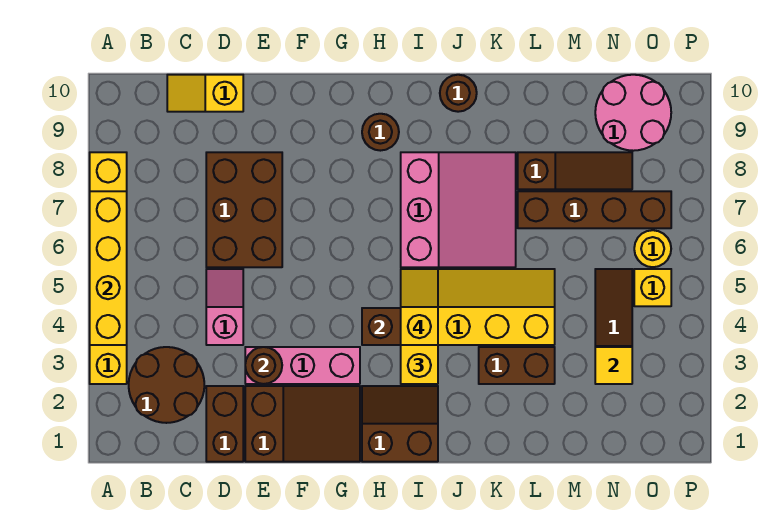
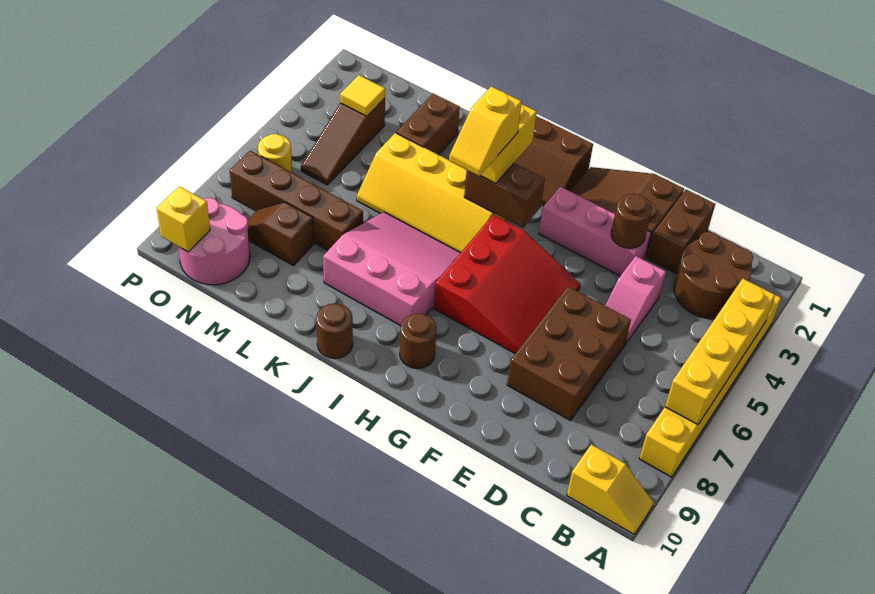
yellow slope C10:D10 level 1 top D -> yellow slope A10:B10 level 1 top B
none -> red slope F5:H7 level 1 top H
pink slope I6:K8 level 1 top I -> pink slope I6:K8 level 1 top 8
brown brick K3:L3 level 1 -> brown brick L2:L3 level 1
brown slope L8:N8 level 1 top L -> brown slope M8:N8 level 1 top M
yellow brick O5 level 1 -> yellow brick O10 level 2

